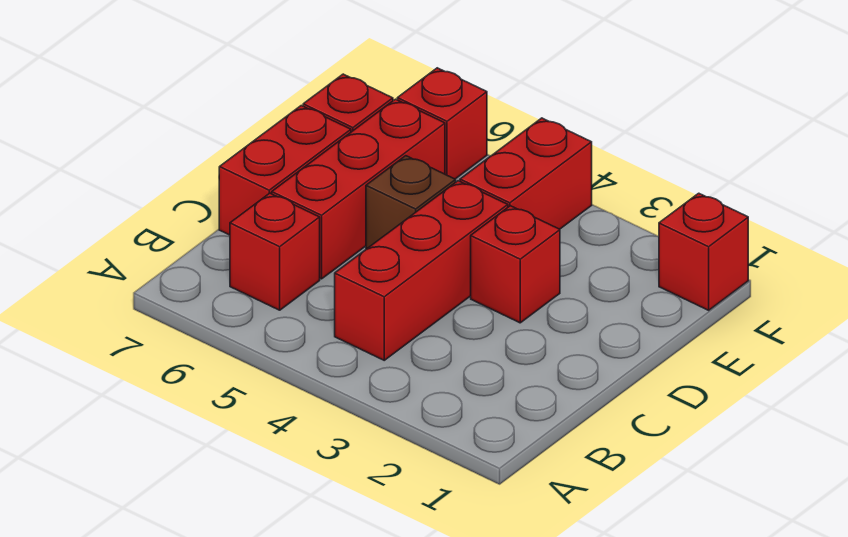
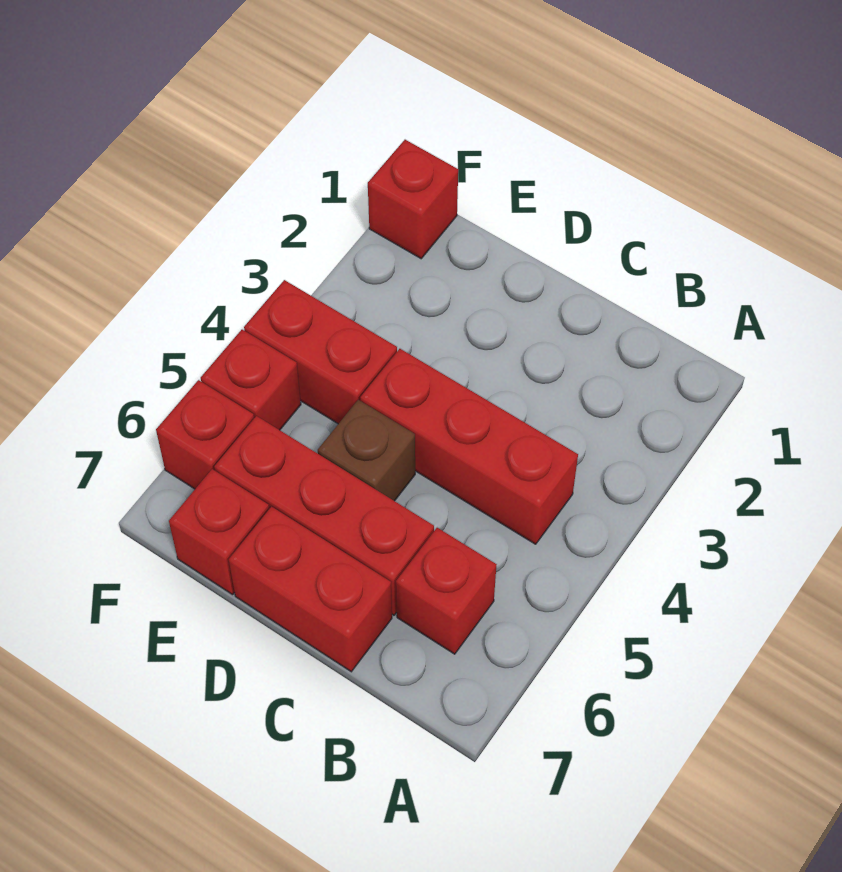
red brick D3 level 1 -> red brick F5 level 1

